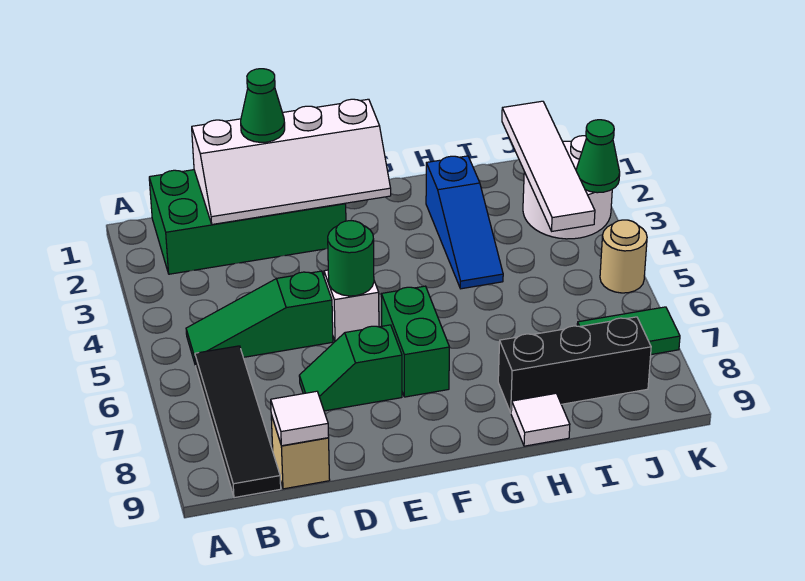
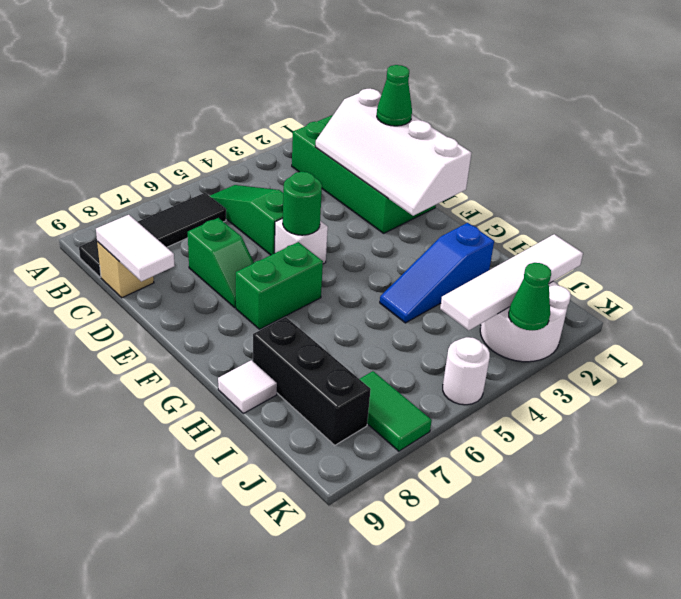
white tile C9 level 2 -> white tile C9:D9 level 2
green slope D7:E7 level 1 top E -> green slope D7:E7 level 1 top D
tan round brick K5 level 1 -> white round brick K5 level 1

